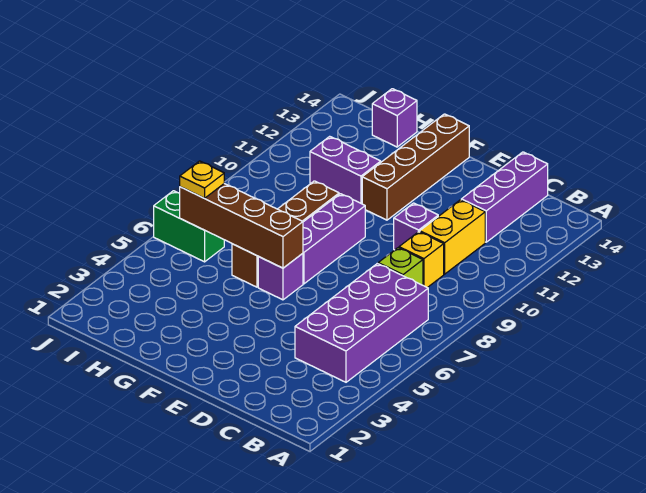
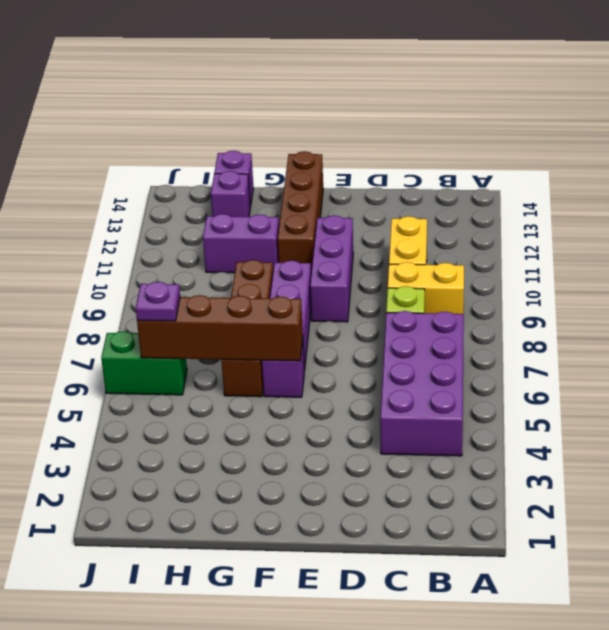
yellow brick C9 level 1 -> yellow brick B9:C9 level 1
purple brick C12:C14 level 1 -> purple brick E9:E11 level 1
purple brick D10 level 1 -> purple brick H13 level 1
yellow plate I6 level 3 -> purple plate I6 level 3

